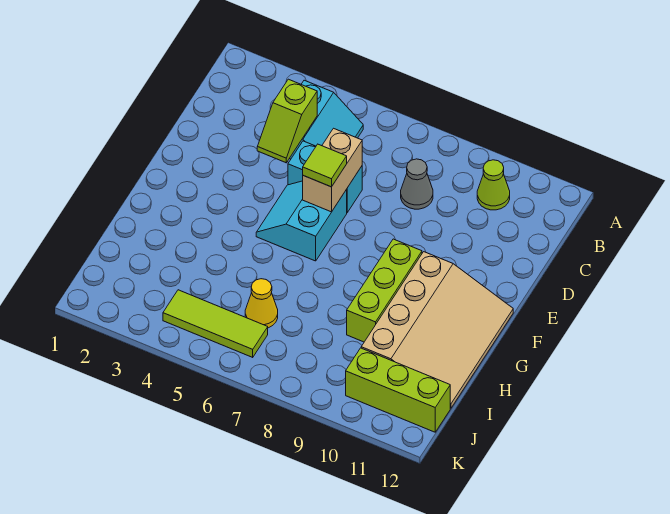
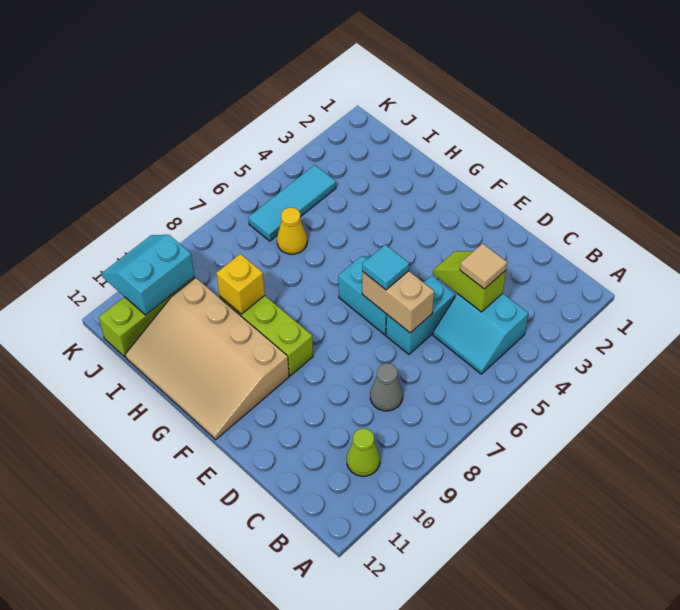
none -> tan tile C4 level 3
lime tile E6 level 3 -> cyan tile E6 level 3
none -> yellow brick H9 level 2
lime tile J4:J6 level 1 -> cyan tile J4:J6 level 1
none -> cyan slope J10:K11 level 2 top J

